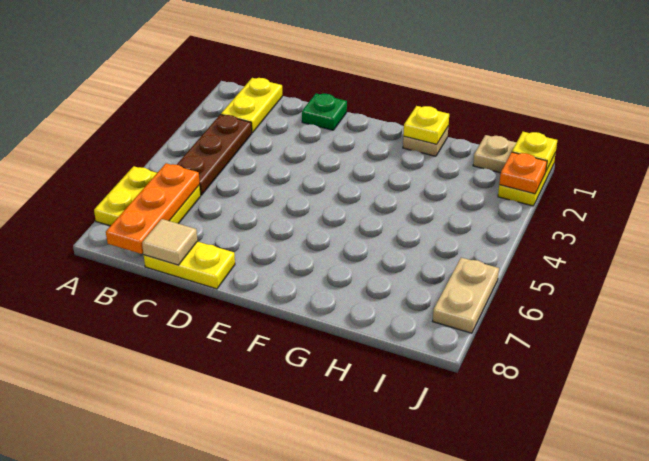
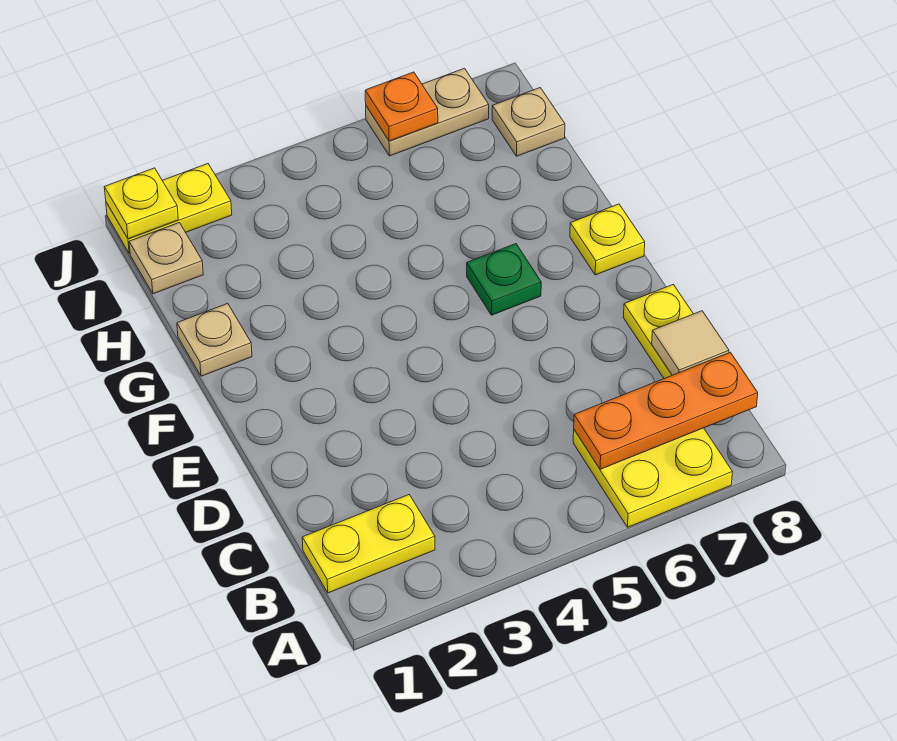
brown plate B3:B5 level 1 -> none
green plate D1 level 1 -> green plate F6 level 1
yellow plate G1 level 2 -> yellow plate F8 level 1
none -> tan plate I8 level 1
orange plate J2 level 2 -> orange plate J6 level 2

